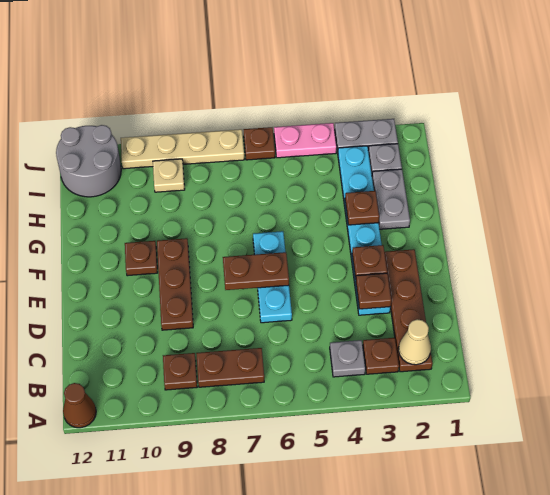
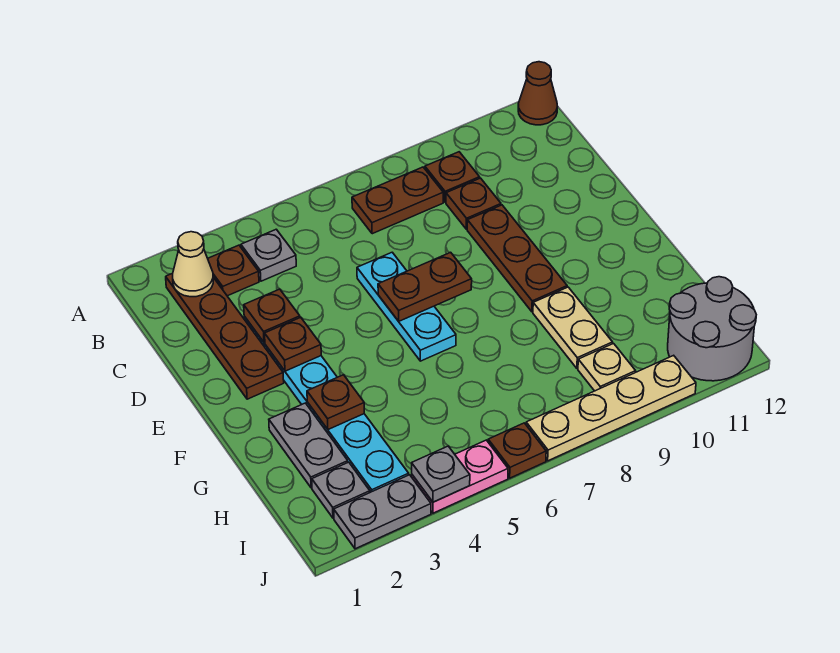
brown plate F10 level 1 -> brown plate C9 level 1
none -> tan plate G9:H9 level 1
none -> grey plate J4 level 2

